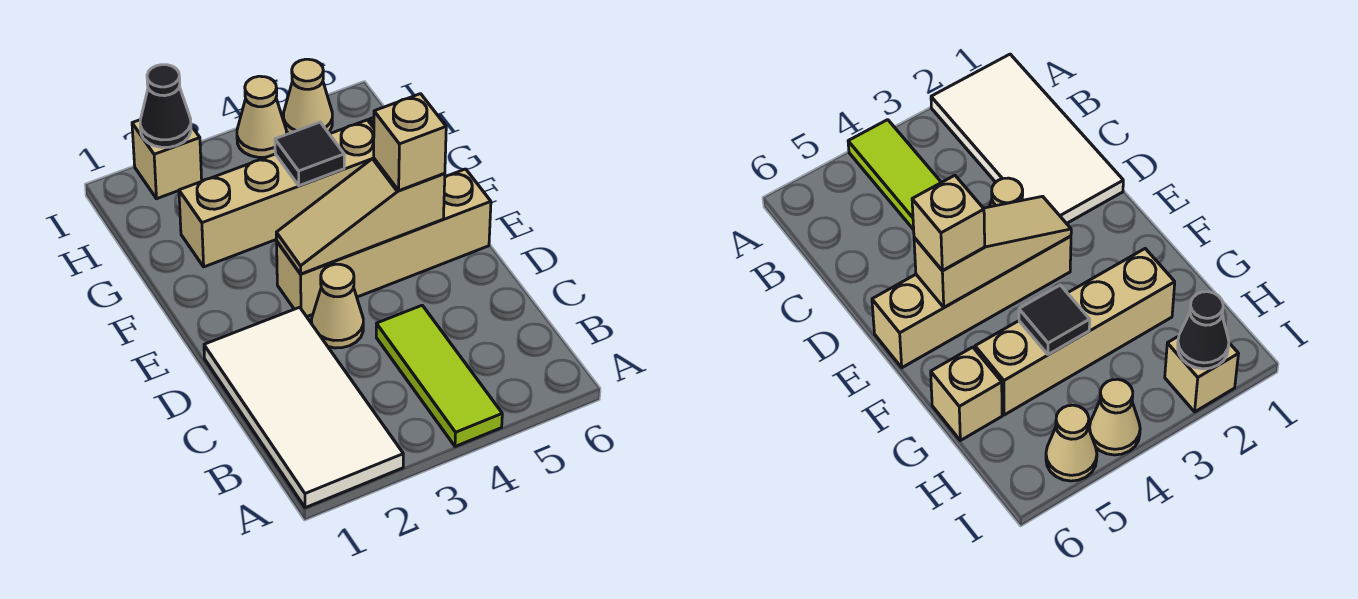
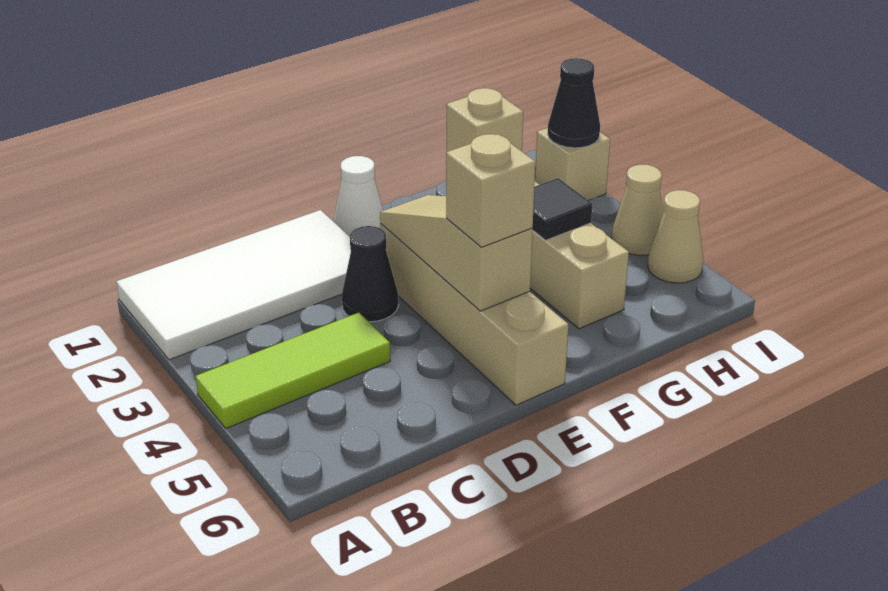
tan cone D3 level 1 -> black cone D3 level 1
none -> white cone E1 level 1
tan brick G6 level 1 -> tan brick G2 level 2

